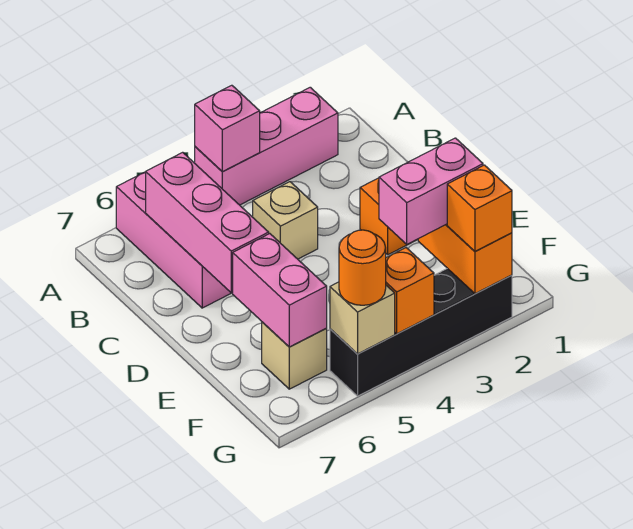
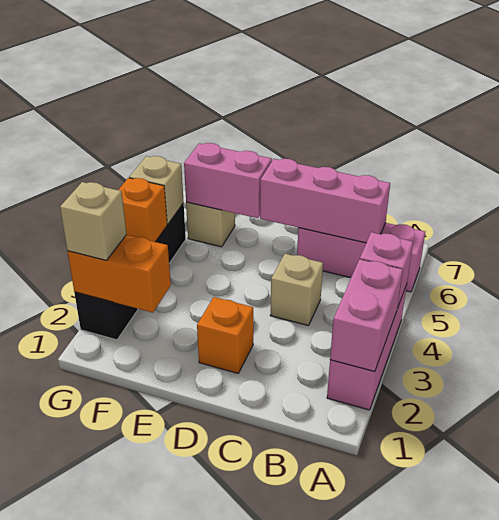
pink brick F2:F3 level 3 -> pink brick A2:A3 level 2
orange brick G2 level 3 -> tan brick G2 level 3
orange round brick G5 level 3 -> none

